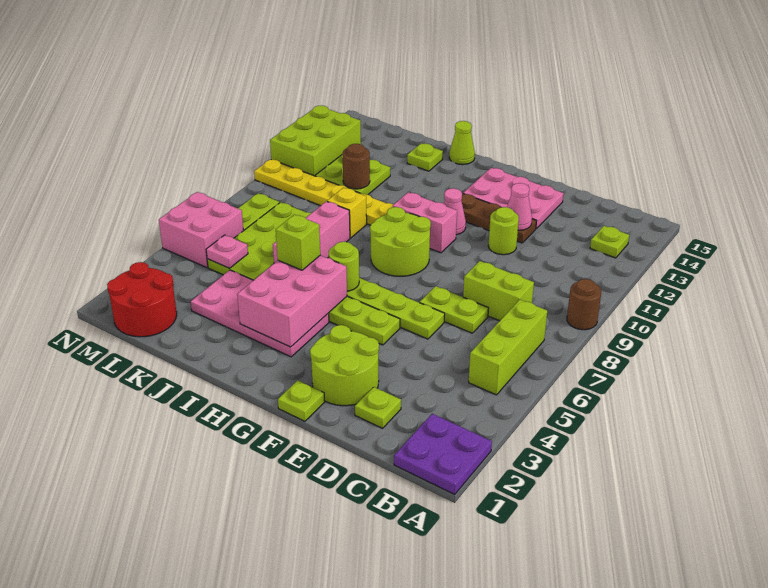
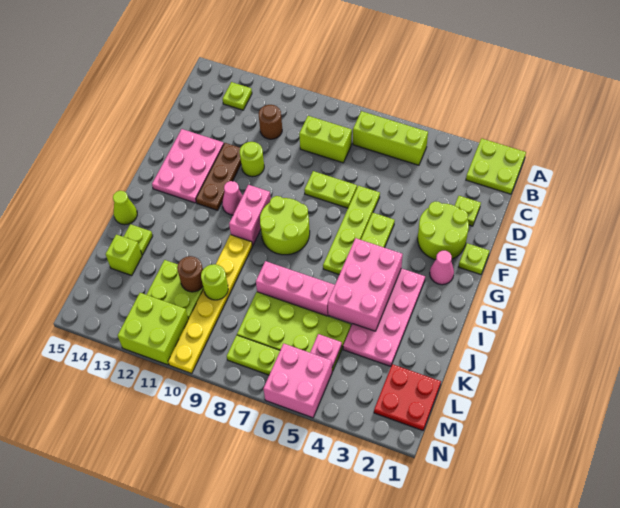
purple plate A1:B2 level 1 -> lime plate A1:B2 level 1
brown round brick A9 level 1 -> brown round brick C11 level 1
lime brick C8:D8 level 1 -> lime brick C8:C9 level 1
lime plate D7:E7 level 1 -> lime plate E7:E8 level 1
pink cone E12 level 2 -> pink cone G2 level 1
pink brick H3:I5 level 2 -> pink brick H4:J5 level 2
lime round brick H6 level 2 -> lime round brick K10 level 2
lime brick I5 level 3 -> lime brick K14 level 1
yellow brick J9 level 1 -> none
red round brick L1:M2 level 1 -> red plate L1:M2 level 1
lime brick M11:N13 level 1 -> lime brick M11:N12 level 1

